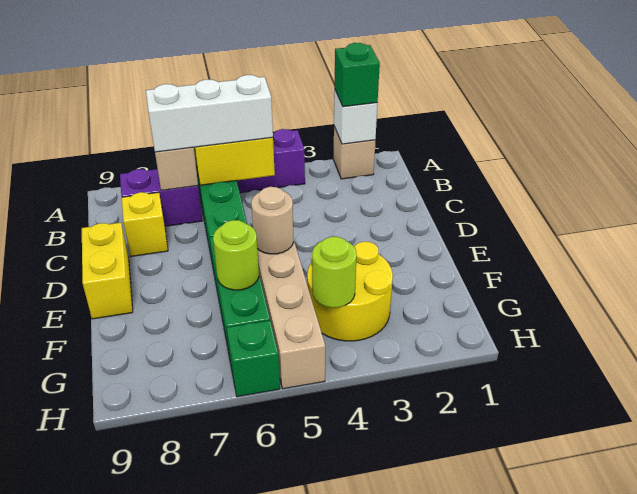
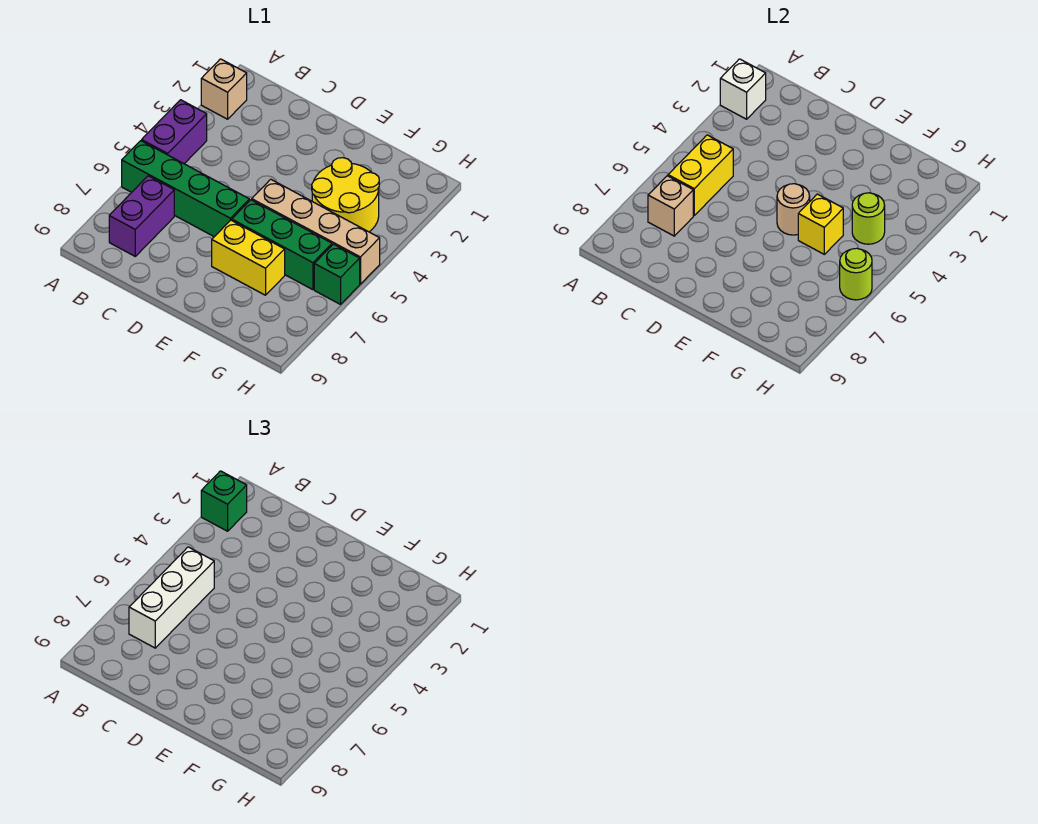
yellow brick C8 level 1 -> yellow brick F5 level 2
yellow brick D9:E9 level 1 -> yellow brick E7:F7 level 1
lime round brick F6 level 2 -> lime round brick H6 level 2

